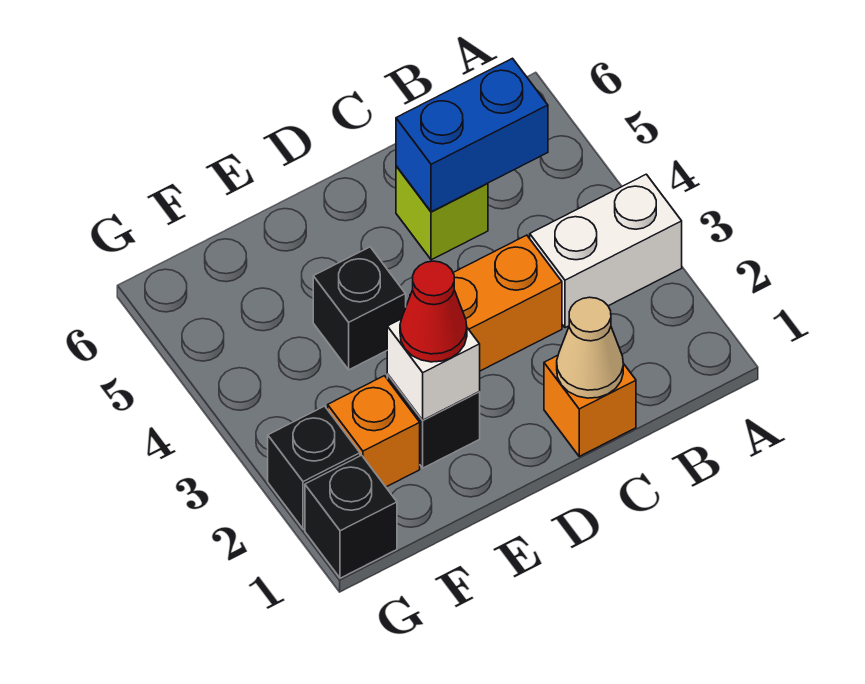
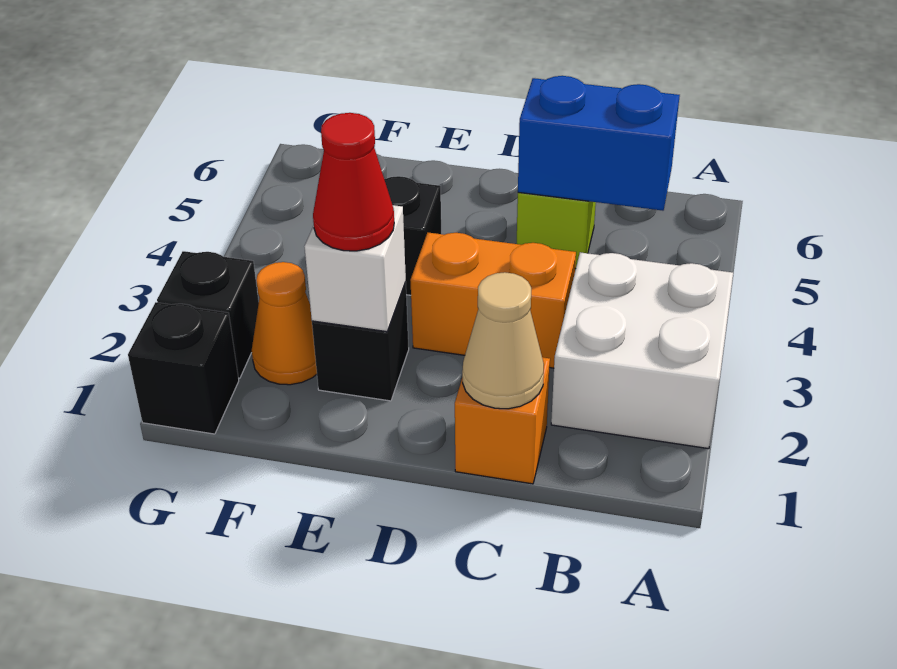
white brick A3:B3 level 1 -> white brick A2:B3 level 1
orange brick F2 level 1 -> orange cone F2 level 1

